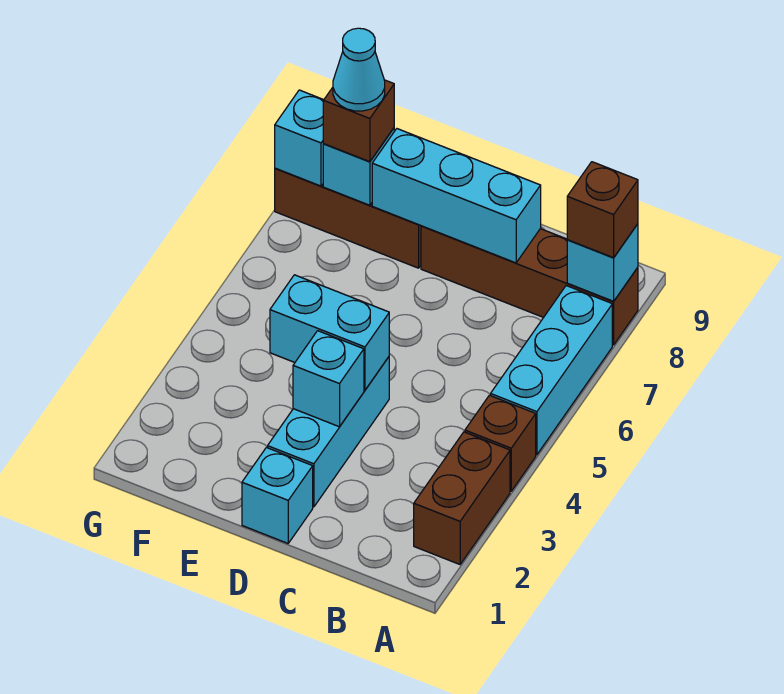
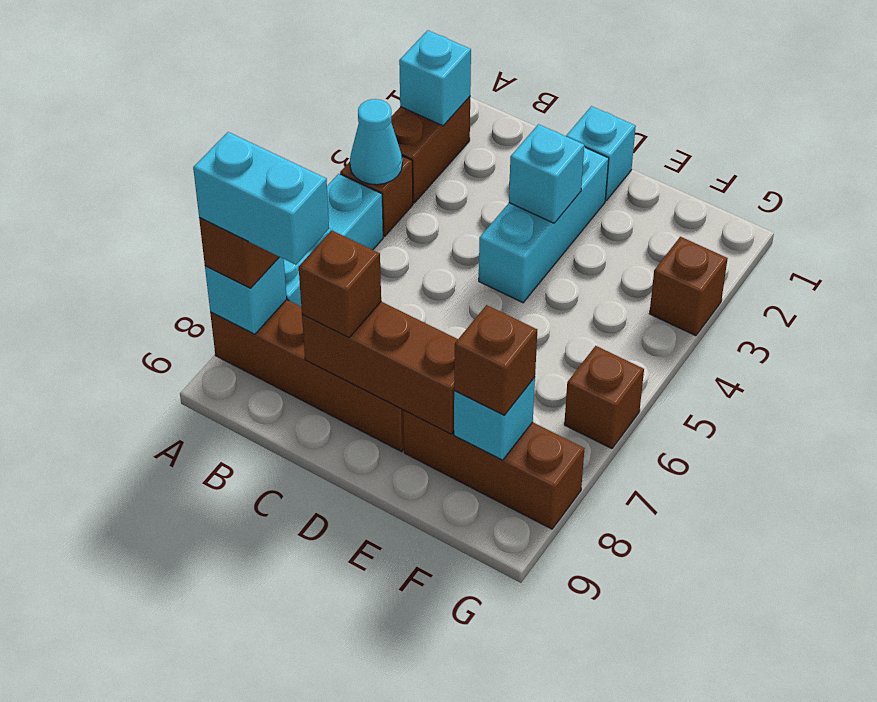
cyan brick C8:E8 level 2 -> brown brick C8:E8 level 2
none -> brown brick C8 level 3
cyan brick D4:E4 level 2 -> cyan brick A8:B8 level 4
cyan cone F8 level 4 -> cyan cone A4 level 2
none -> brown brick G3 level 1
none -> brown brick G6 level 1
cyan brick G8 level 2 -> cyan brick A2 level 2

